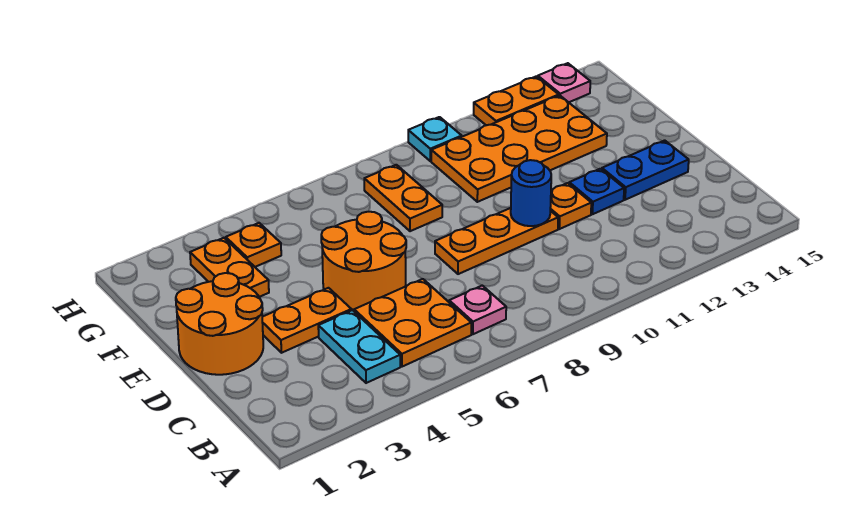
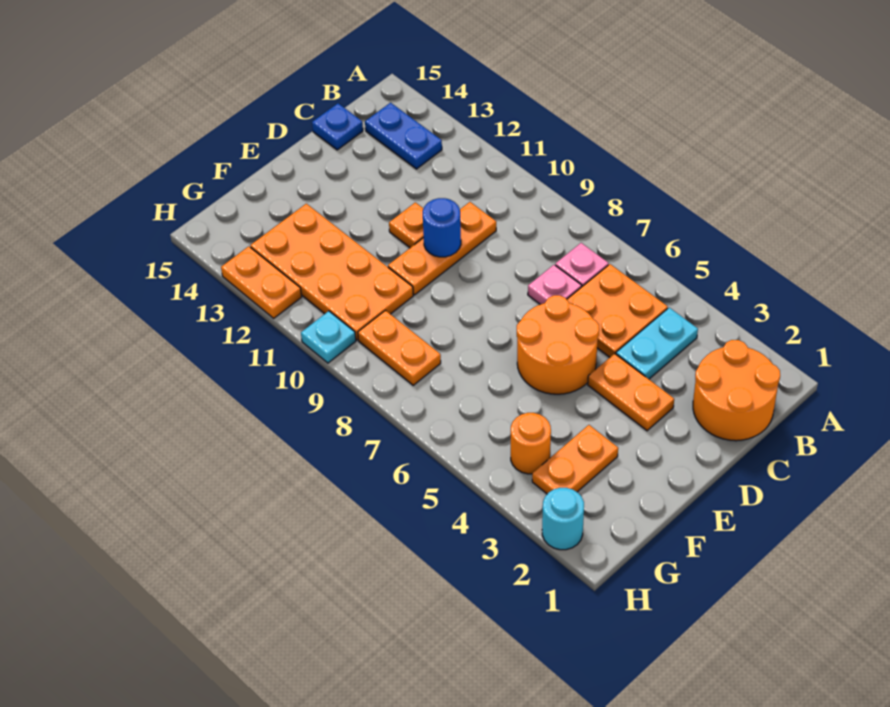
orange round brick D1:E2 level 1 -> orange round brick B1:C2 level 1
orange plate D8:D10 level 1 -> orange plate C10:E10 level 1
blue plate D12 level 1 -> blue plate C15 level 1
blue plate D13:D14 level 1 -> blue plate B13:B14 level 1
orange plate F8:G8 level 1 -> orange plate G8:G9 level 1
orange plate G4 level 1 -> orange round brick G4 level 1
none -> cyan round brick H2 level 1
pink plate H14 level 1 -> pink plate C7 level 1

